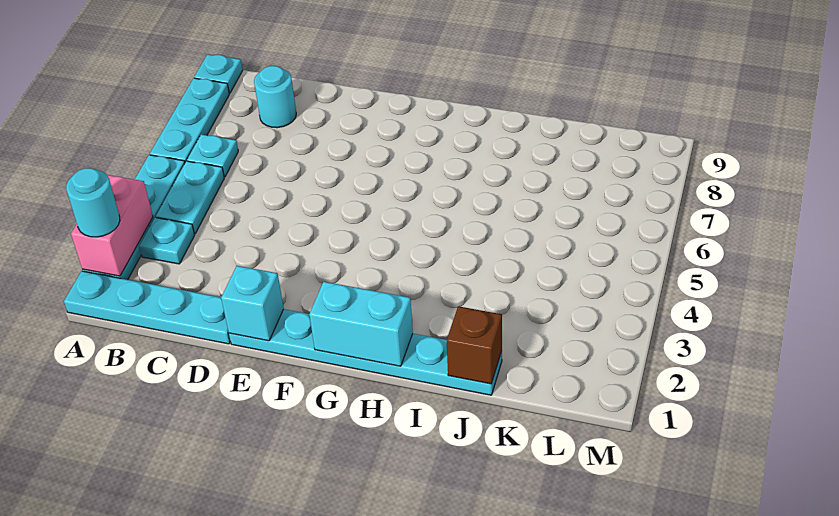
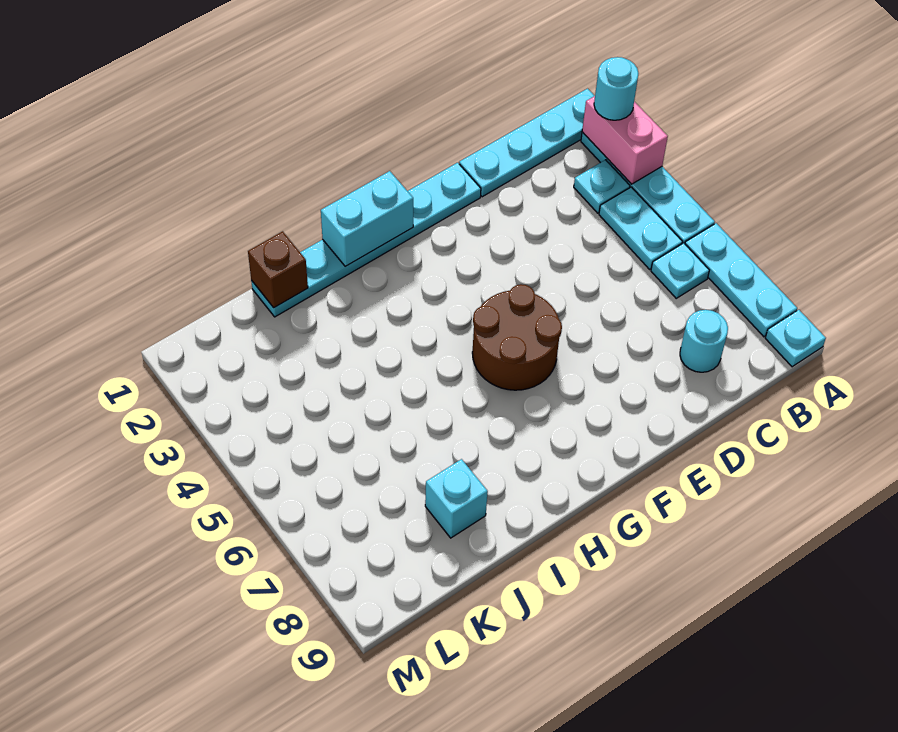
cyan brick E1 level 2 -> cyan brick J8 level 1
none -> brown round brick F5:G6 level 1

